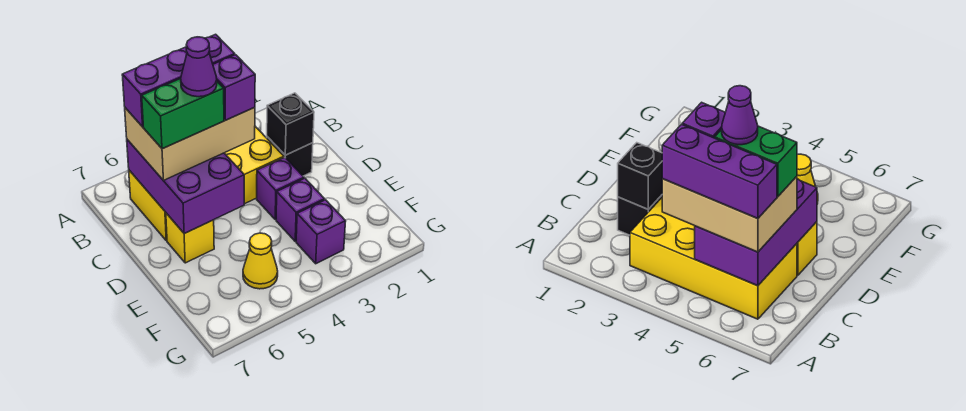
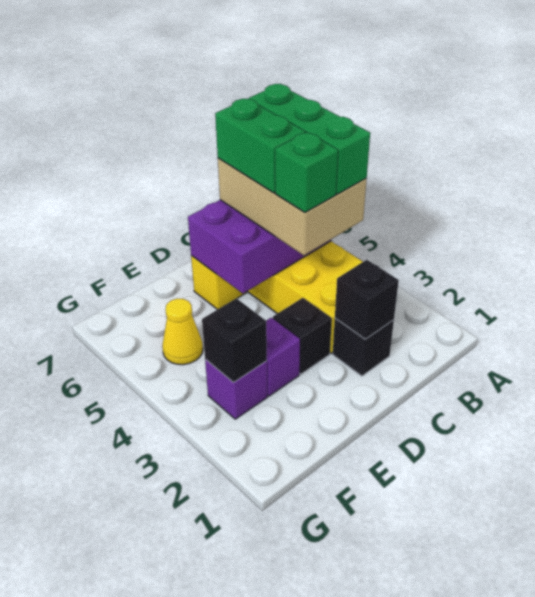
purple brick B4:B6 level 4 -> green brick B4:B6 level 4
purple brick C4 level 4 -> green brick C4 level 4
purple cone C5 level 5 -> none
purple brick D3 level 1 -> black brick D3 level 1
none -> black brick F3 level 2

